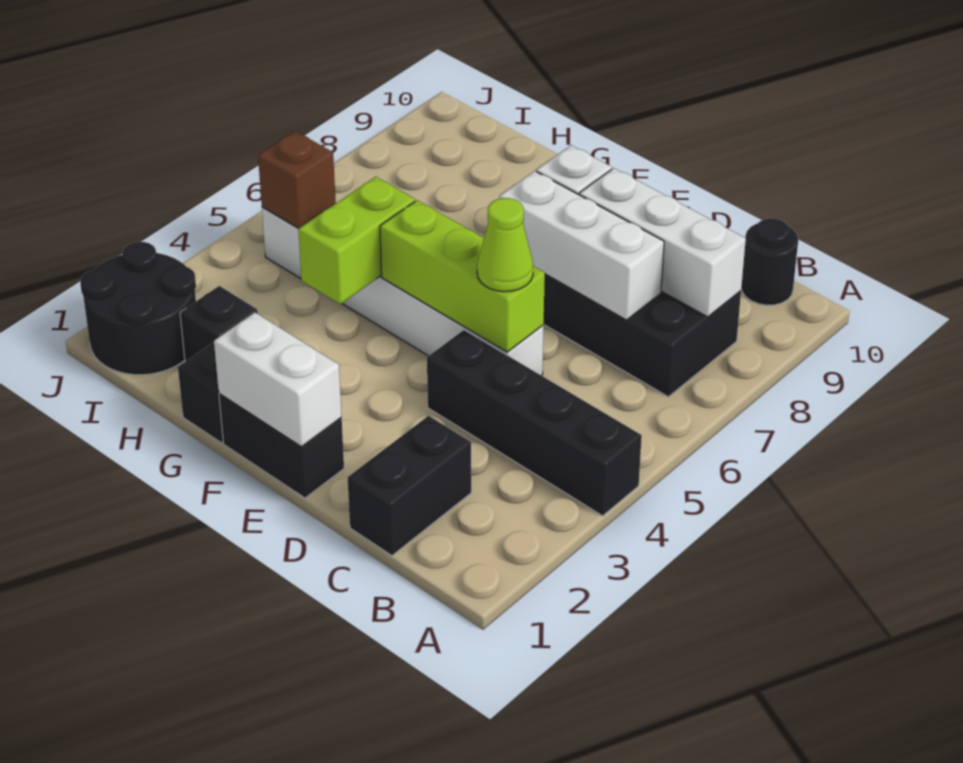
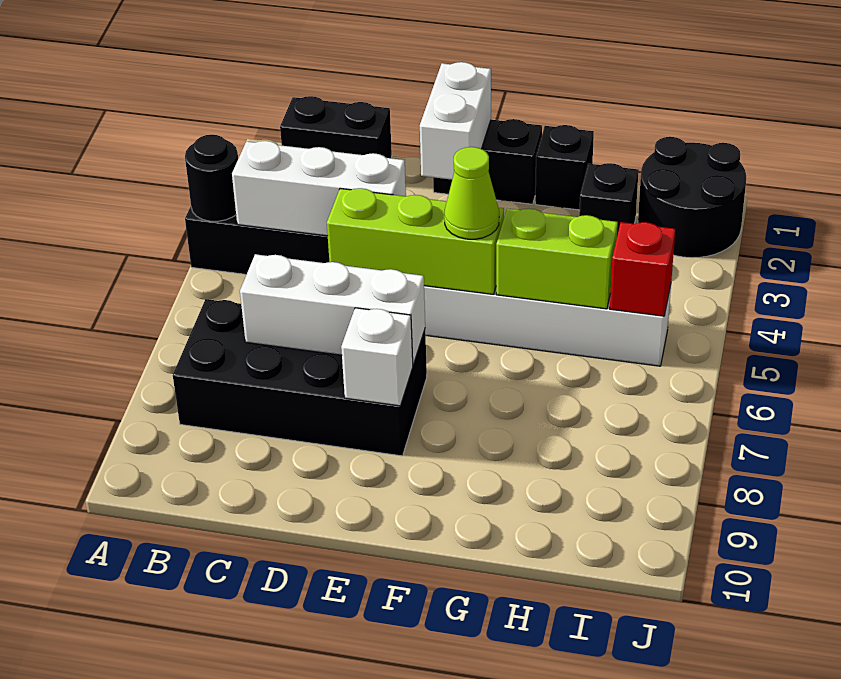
white brick B8:D8 level 2 -> white brick B4:D4 level 2
black round brick B10 level 1 -> black round brick A4 level 2
black brick C1:C2 level 1 -> black brick B1:C1 level 1
lime cone D5 level 3 -> lime cone F5 level 3
white brick E1:F1 level 2 -> white brick E1:E2 level 2
lime brick G4:G5 level 2 -> lime brick G5:H5 level 2
brown brick I5 level 2 -> red brick I5 level 2

